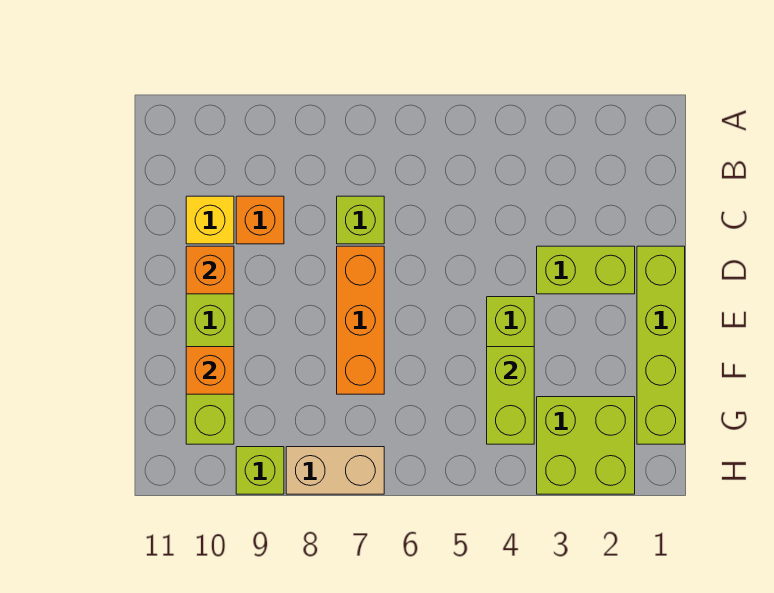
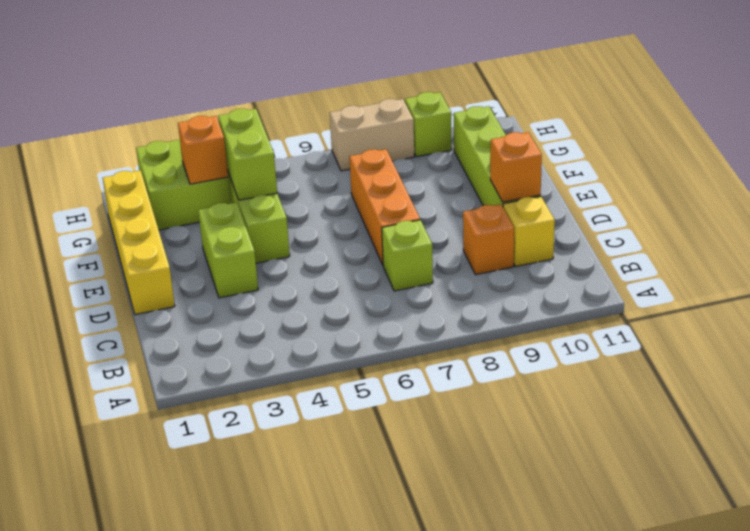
lime brick D1:G1 level 1 -> yellow brick D1:G1 level 1
lime brick D2:D3 level 1 -> lime brick D3:E3 level 1
orange brick F10 level 2 -> orange brick G3 level 2

